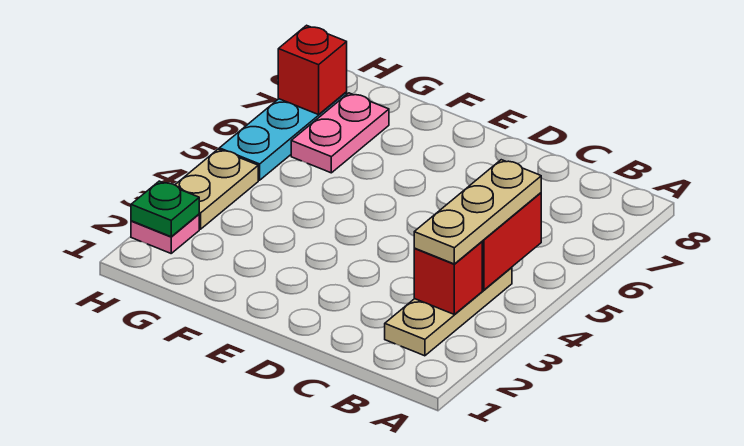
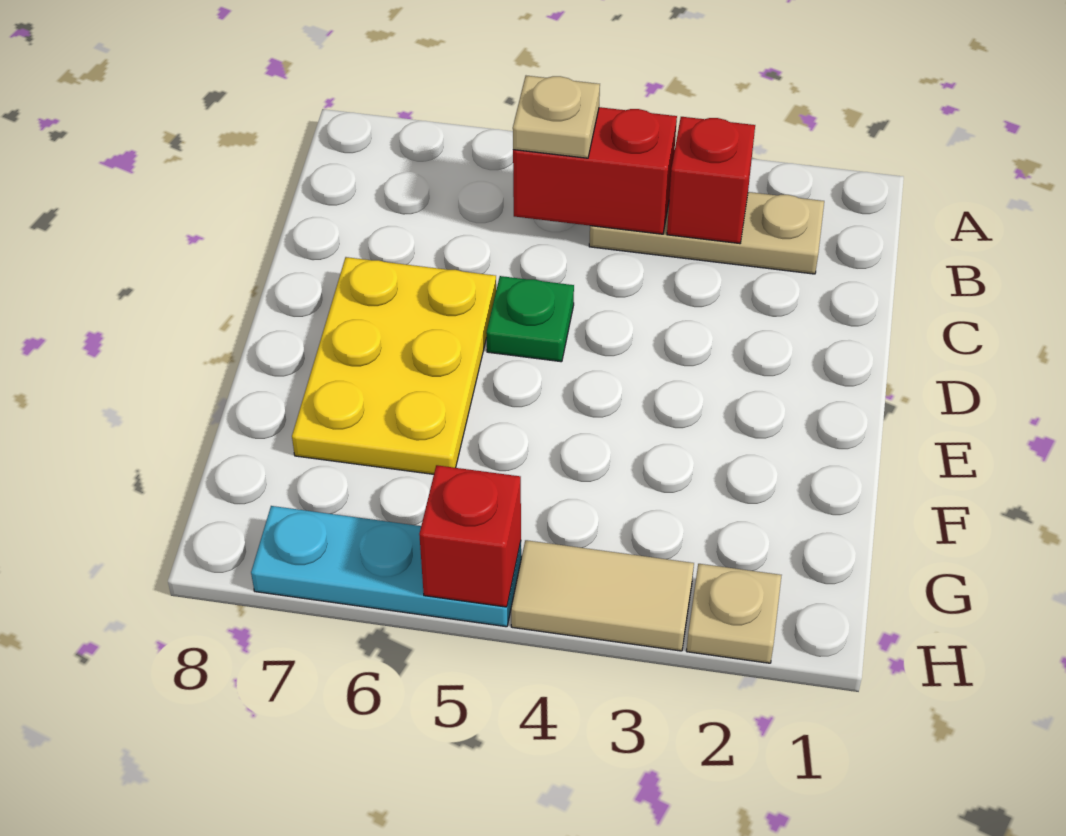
tan plate B3:B5 level 3 -> tan plate B5 level 3
none -> yellow plate D6:F7 level 1
pink plate G6:G7 level 1 -> none
pink plate H2 level 1 -> tan plate H2 level 1
green plate H2 level 2 -> green plate D5 level 1
tan plate H3:H4 level 1 -> tan tile H3:H4 level 1
red brick H7 level 2 -> red brick H5 level 2

